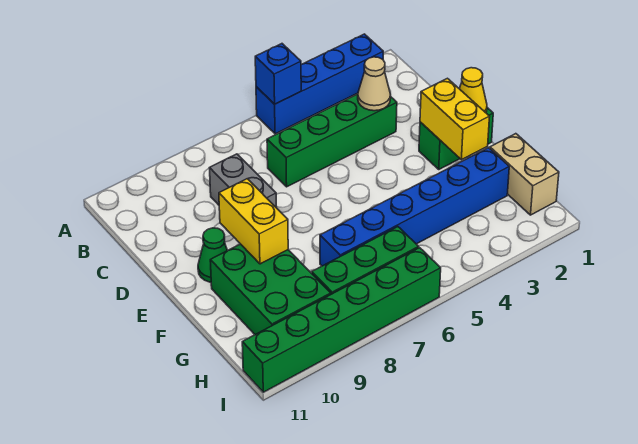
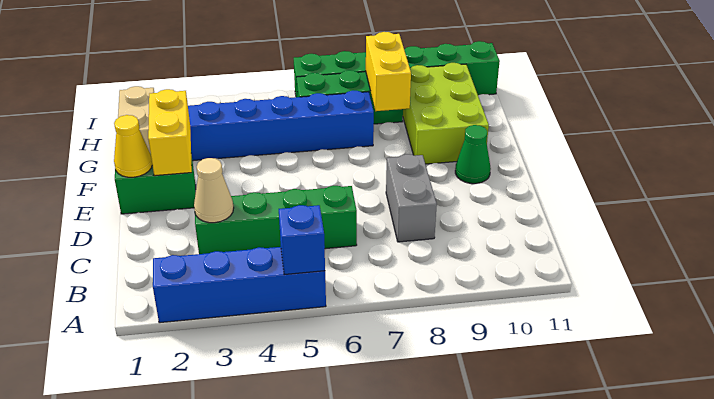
yellow brick E9:F9 level 2 -> yellow brick G8:H8 level 2
green brick F9:H10 level 1 -> lime brick F9:H10 level 1

